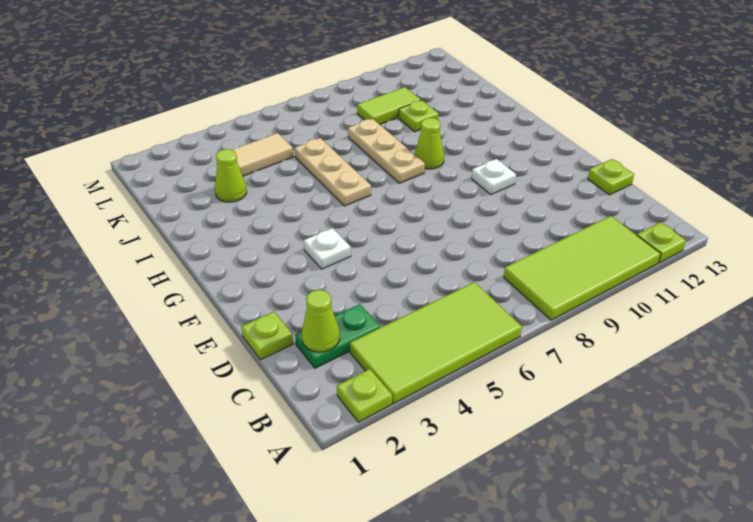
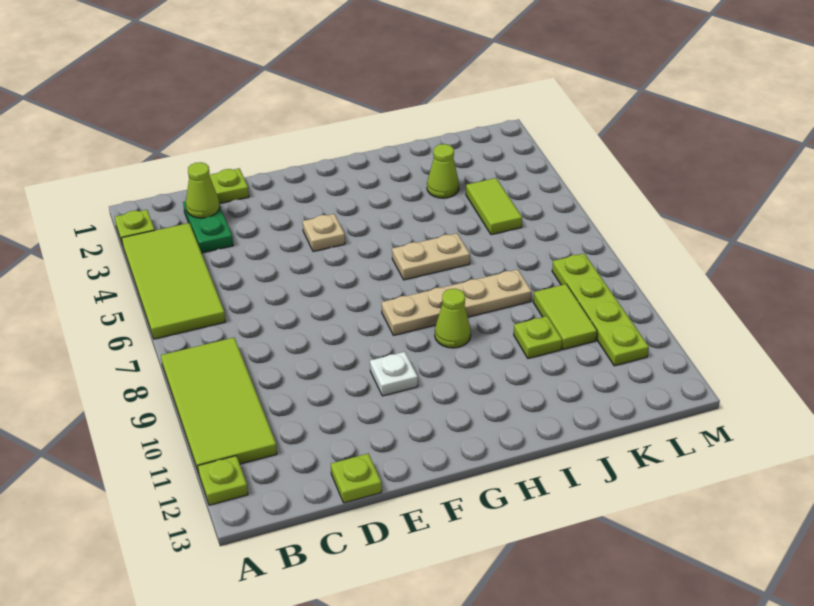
white plate F4 level 1 -> tan plate F4 level 1
tan plate H6:J6 level 1 -> tan plate H6:I6 level 1
tan plate H8:J8 level 1 -> tan plate G8:J8 level 1
tan tile K4:K5 level 1 -> lime tile K4:K5 level 1
none -> lime plate L8:L11 level 1

